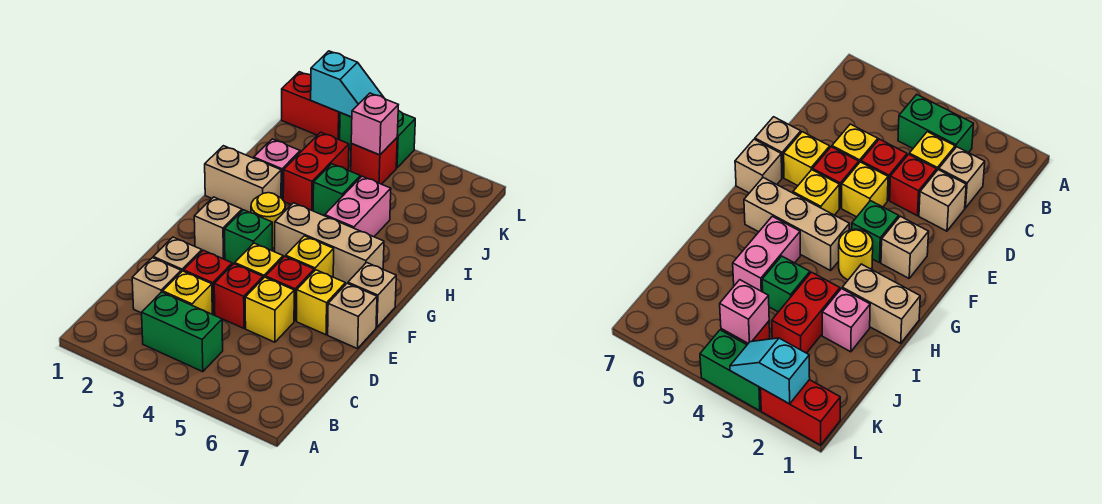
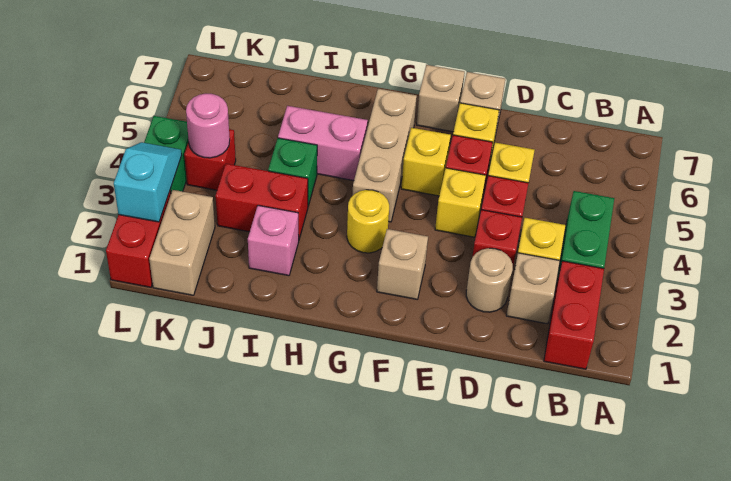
none -> red brick B1:B2 level 1
tan brick D2 level 1 -> tan round brick D2 level 1
green brick F3 level 1 -> none
tan brick H1:H2 level 1 -> tan brick K1:K2 level 1
pink brick K4 level 2 -> pink round brick K4 level 2

